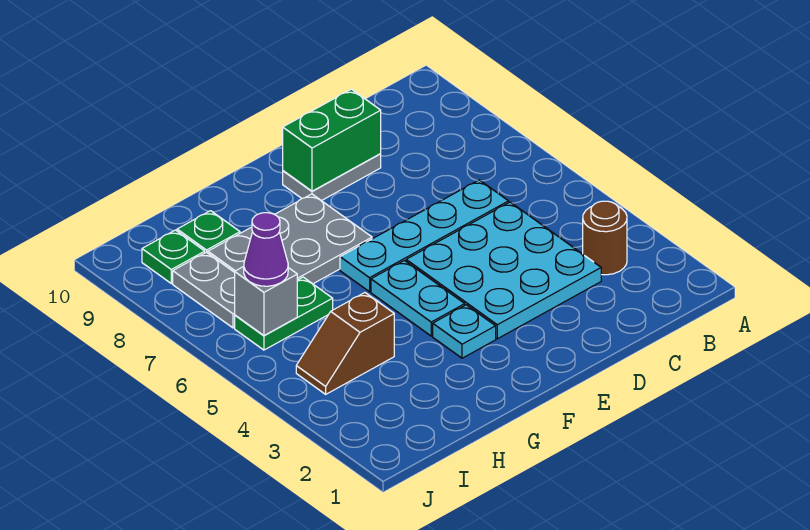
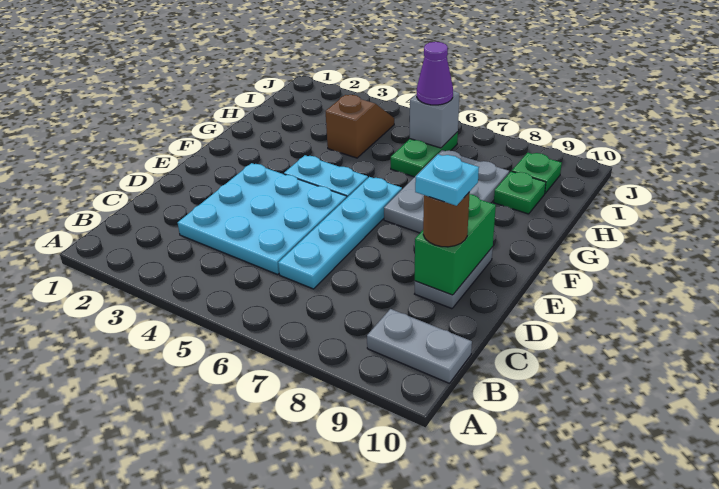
brown round brick B3 level 1 -> brown round brick D9 level 3
cyan plate F3 level 1 -> cyan plate D9 level 4
grey plate I7:I8 level 1 -> grey plate B9:B10 level 1

